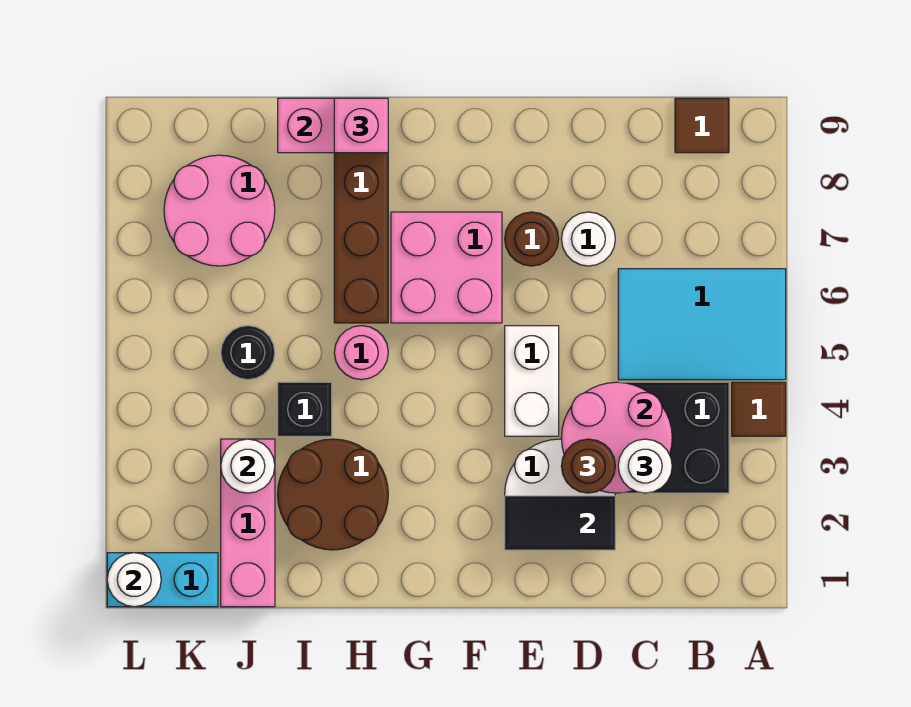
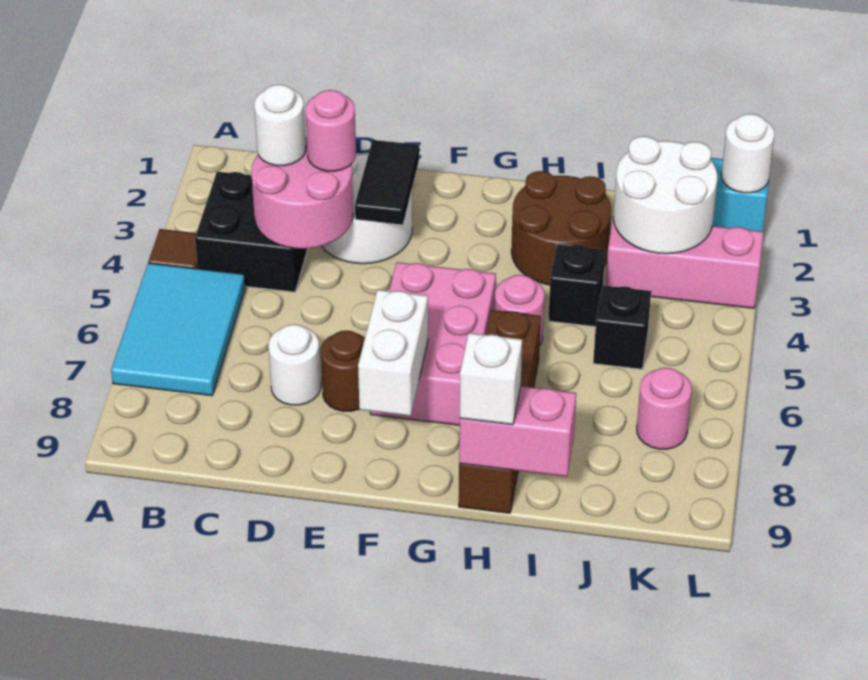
cyan tile A5:C6 level 1 -> cyan tile A5:B7 level 1
brown tile B9 level 1 -> none
black tile D2:E2 level 2 -> black tile E2:E3 level 2
brown round brick D3 level 3 -> pink round brick D3 level 3
white brick E4:E5 level 1 -> white brick F7:F8 level 2
pink brick F6:G7 level 1 -> pink brick F5:G7 level 1
pink brick H9 level 3 -> white brick H9 level 3
pink brick J1:J3 level 1 -> pink brick J3:L3 level 1
white round brick J3 level 2 -> white round brick J2:K3 level 2
black round brick J5 level 1 -> black brick J5 level 1
pink round brick J7:K8 level 1 -> pink round brick K7 level 1

